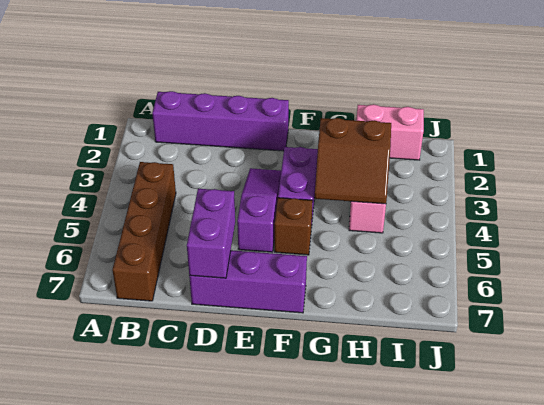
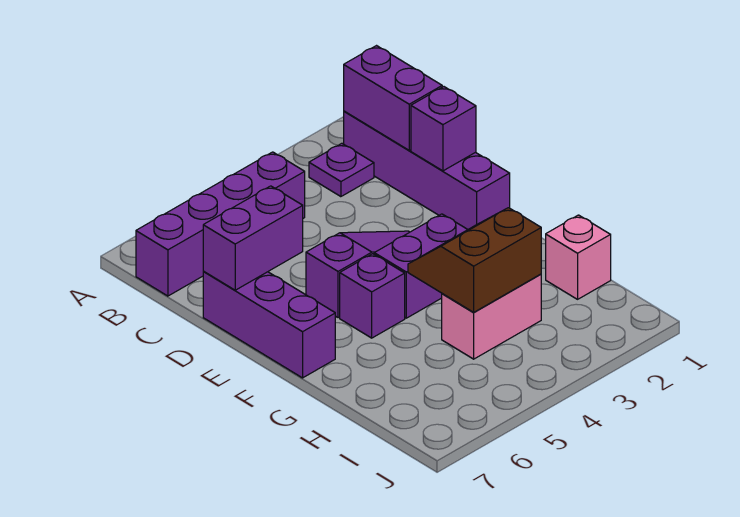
none -> purple brick B1:C1 level 2
none -> purple plate B2 level 1
brown brick B4:B7 level 1 -> purple brick B4:B7 level 1
none -> purple brick D1 level 2
brown brick F5 level 1 -> purple brick F5 level 1
brown slope G3:H4 level 2 top 3 -> brown slope G3:H4 level 2 top H
pink brick H1:I1 level 1 -> pink brick H1 level 1

